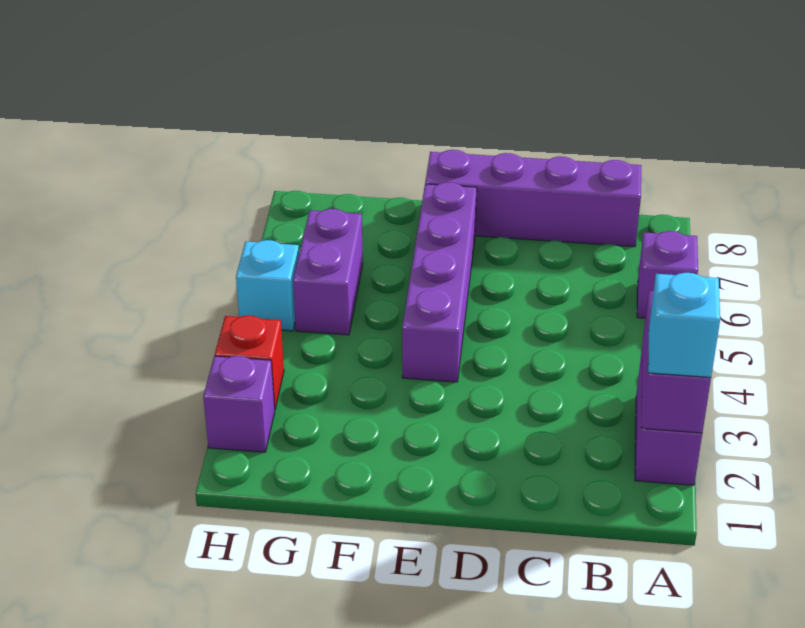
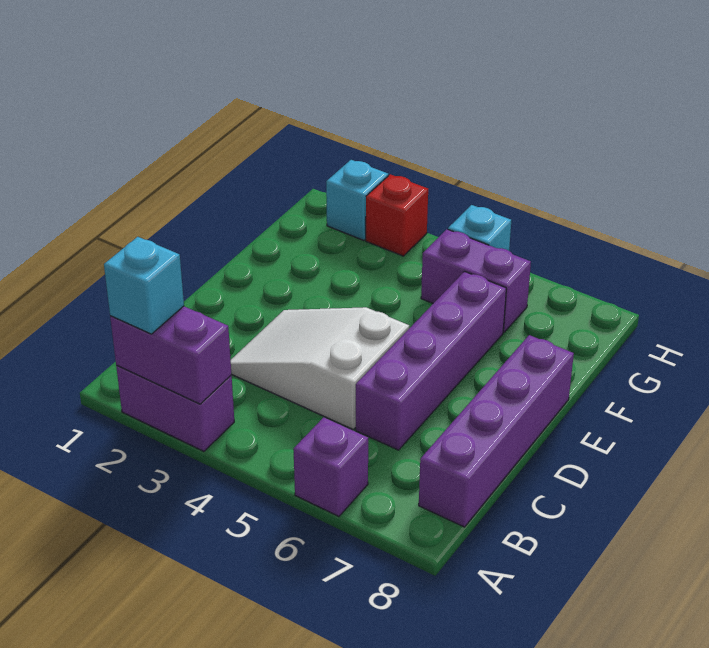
none -> white slope C3:D5 level 1 top 5
purple brick E4:E7 level 1 -> purple brick C6:F6 level 1
purple brick H2 level 1 -> cyan brick H2 level 1

